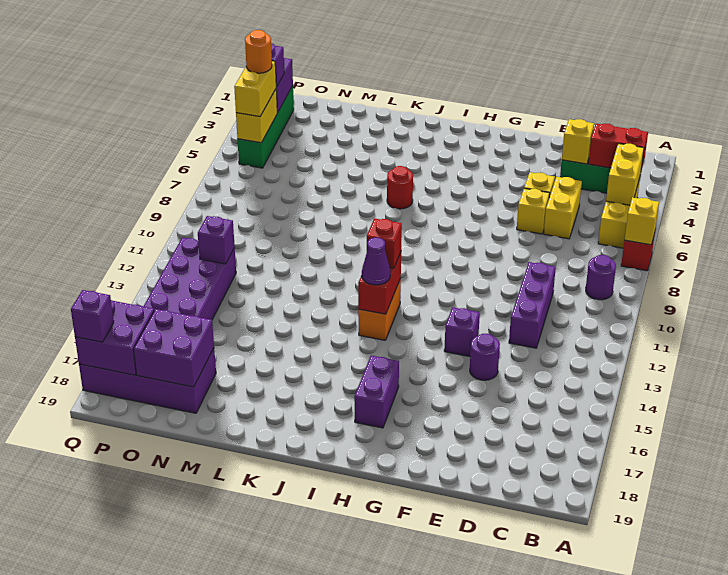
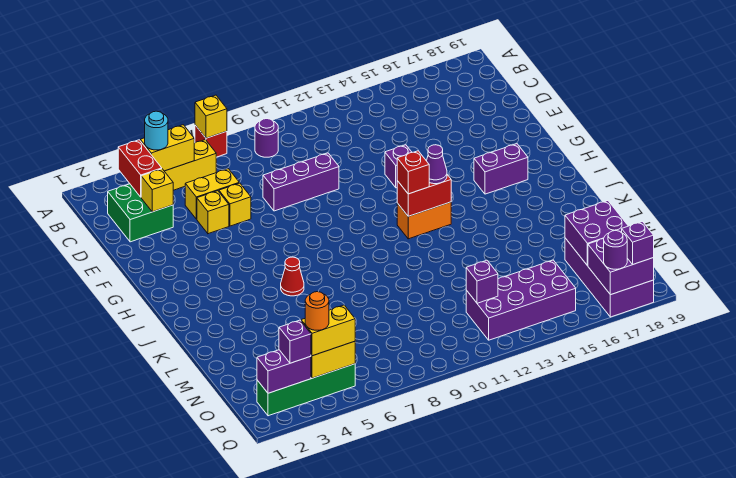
none -> cyan round brick B4 level 3
purple brick D10:D12 level 1 -> purple brick E8:E10 level 1
purple round brick E14 level 1 -> purple round brick Q17 level 3
red round brick J6 level 1 -> red cone J6 level 1

